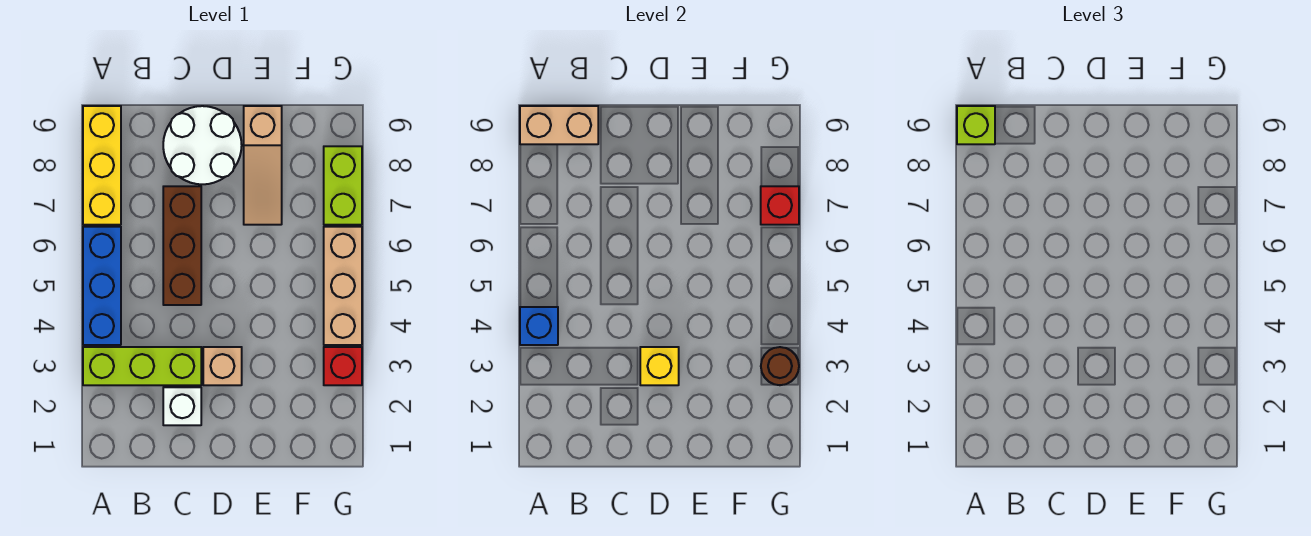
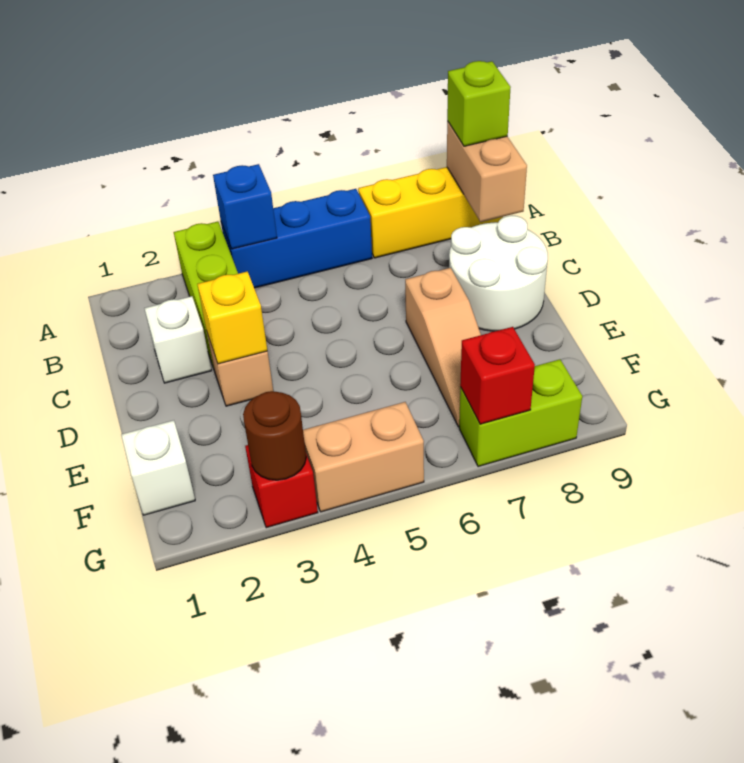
brown brick C5:C7 level 1 -> none
tan slope E7:E9 level 1 top 9 -> tan slope D7:F7 level 1 top D
none -> white brick F1 level 1
tan brick G4:G6 level 1 -> tan brick G4:G5 level 1

